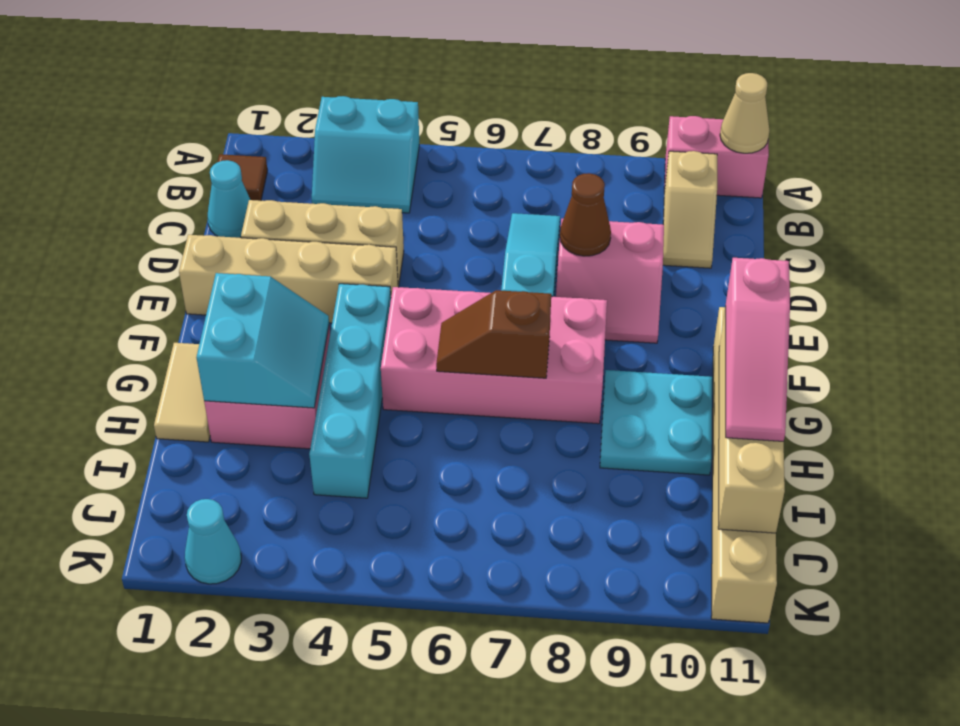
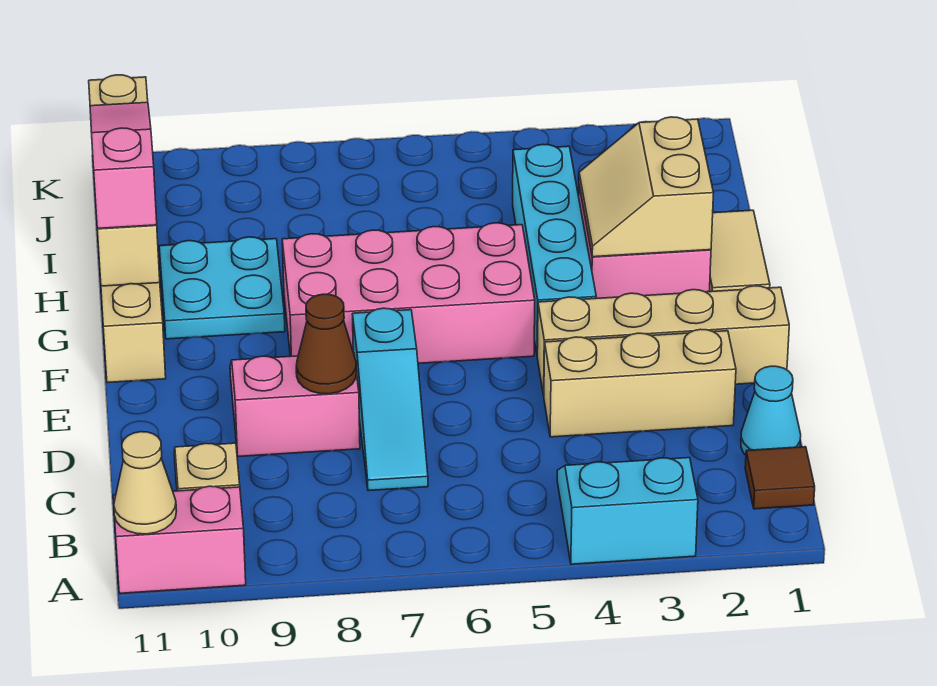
cyan slope G2:H3 level 2 top 2 -> tan slope G2:H3 level 2 top 2
brown slope G6:G7 level 2 top 7 -> none
cyan cone K2 level 1 -> none

